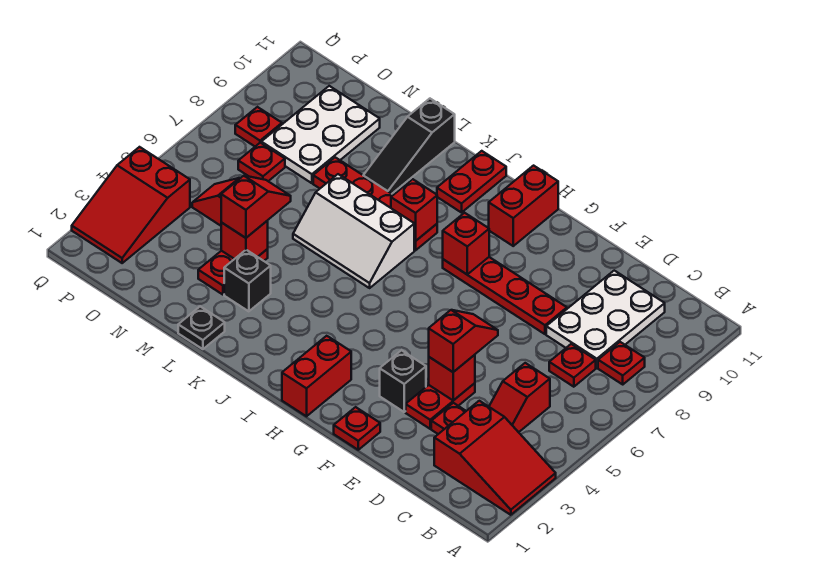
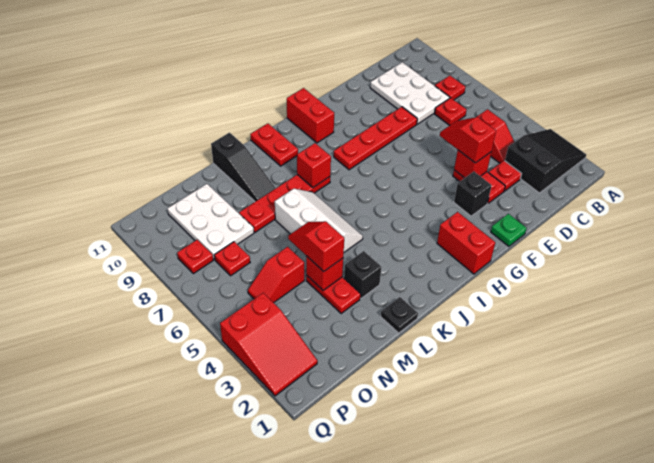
red slope A2:C3 level 1 top C -> black slope A2:C3 level 1 top C
red plate F1 level 1 -> green plate F1 level 1
red brick H8 level 2 -> none
white slope J6:L7 level 1 top 7 -> white slope K5:L7 level 1 top L

